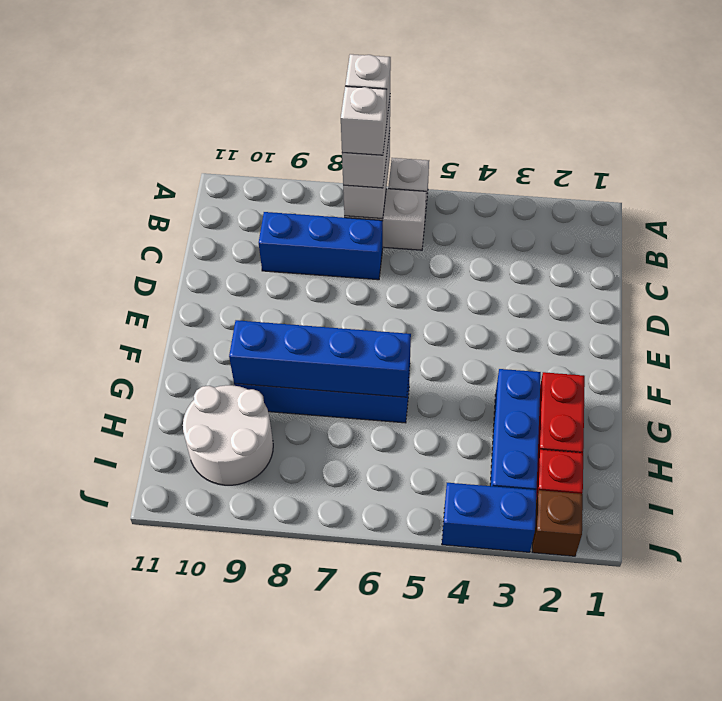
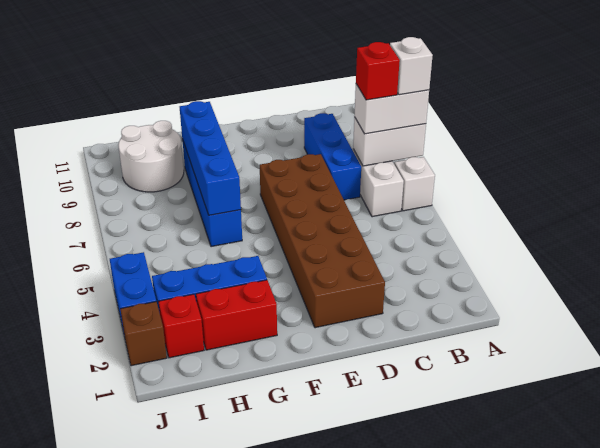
white brick B7 level 4 -> red brick B7 level 4
none -> brown brick D2:E7 level 1

